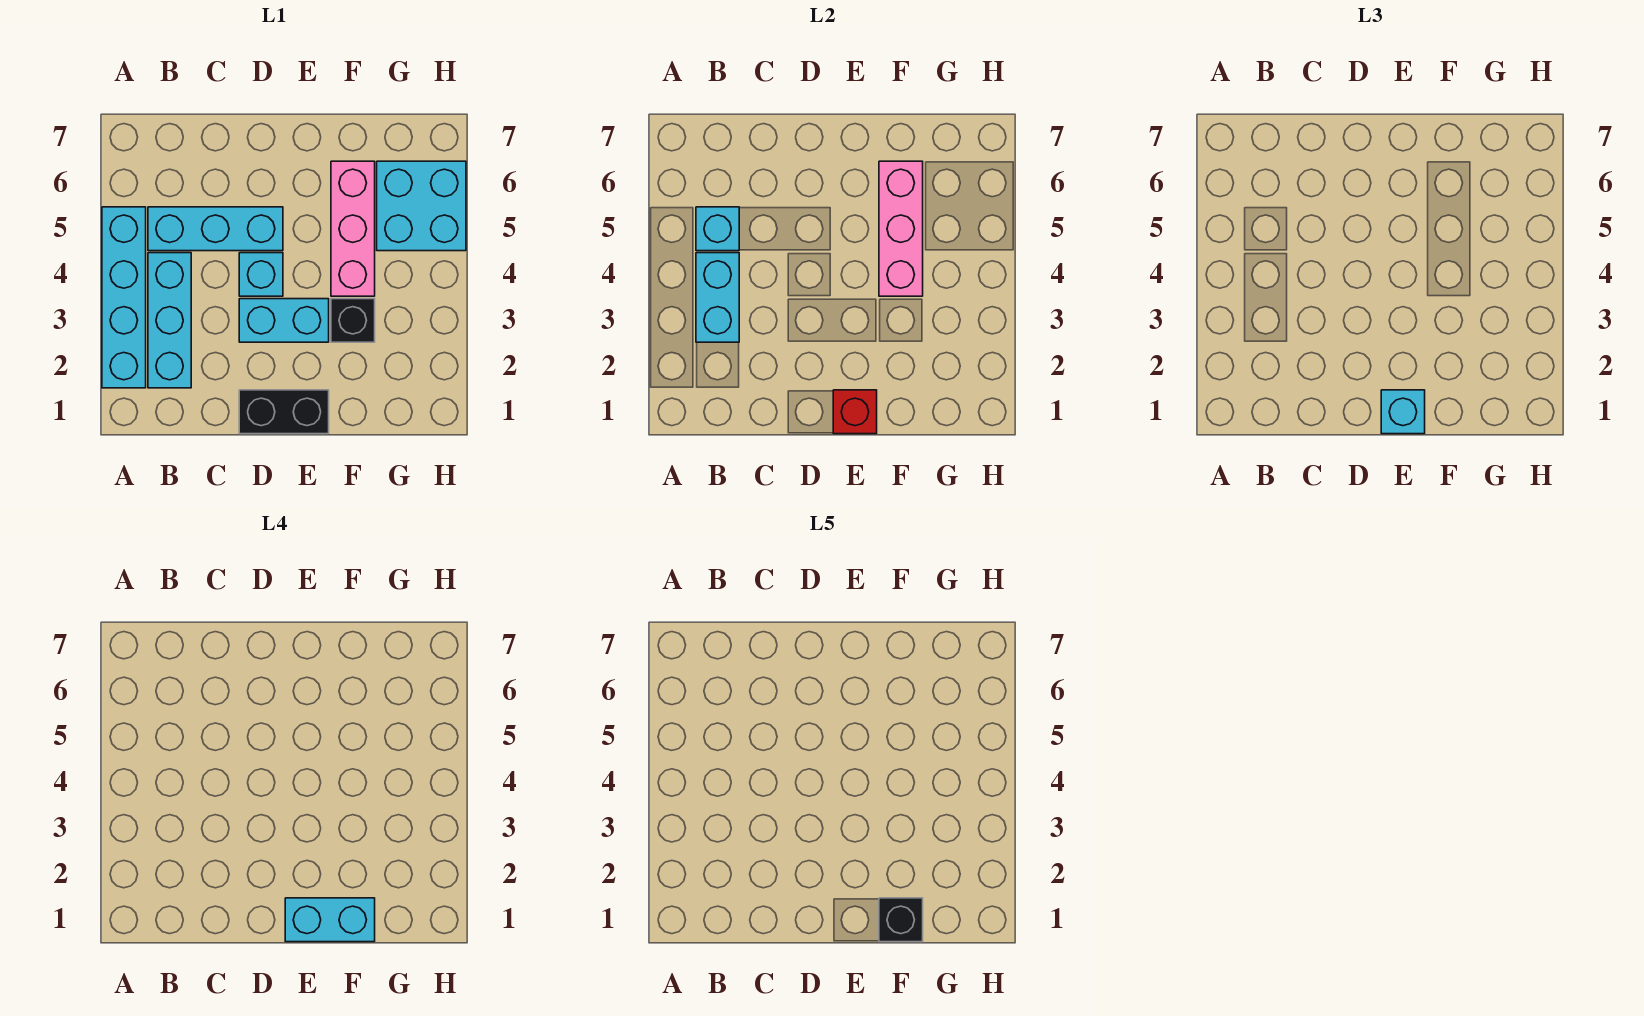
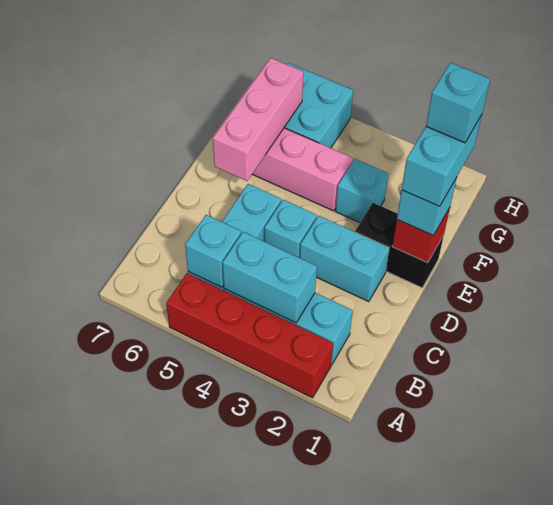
cyan brick A2:A5 level 1 -> red brick A2:A5 level 1
black brick D1:E1 level 1 -> black brick E1:E2 level 1
cyan brick D3:E3 level 1 -> cyan brick D2:D3 level 1
black brick F1 level 5 -> cyan brick F1 level 5
black brick F3 level 1 -> cyan brick F3 level 1
pink brick F4:F6 level 2 -> pink brick E6:G6 level 2

